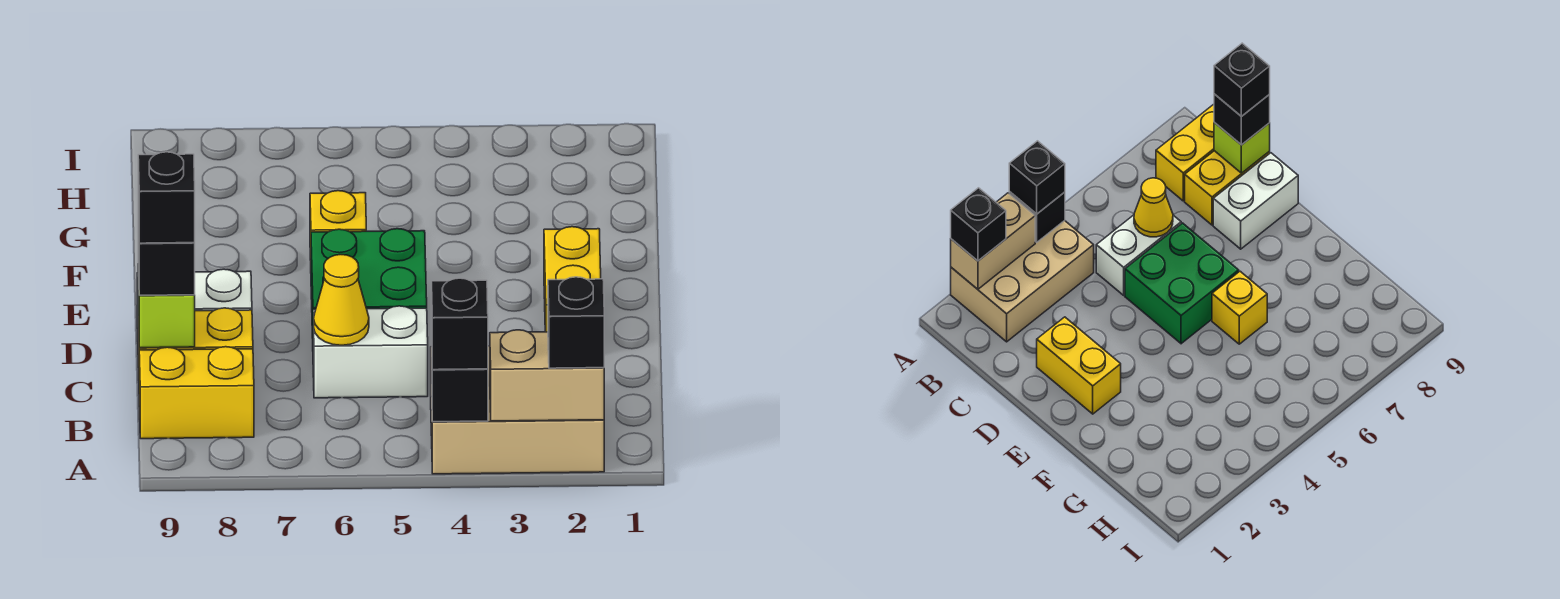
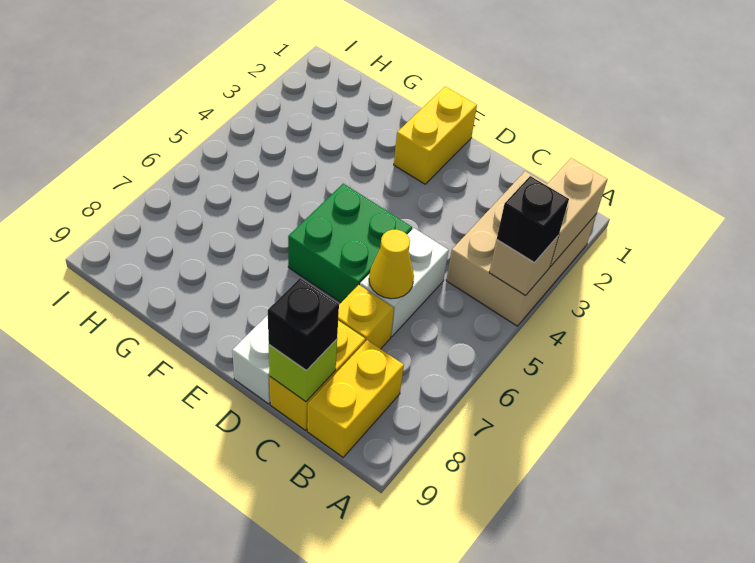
black brick A2 level 3 -> none
black brick A4 level 2 -> tan brick A4 level 2
black brick C9 level 4 -> none
yellow brick D2:E2 level 1 -> yellow brick E1:E2 level 1
yellow brick F6 level 1 -> yellow brick C7 level 1

